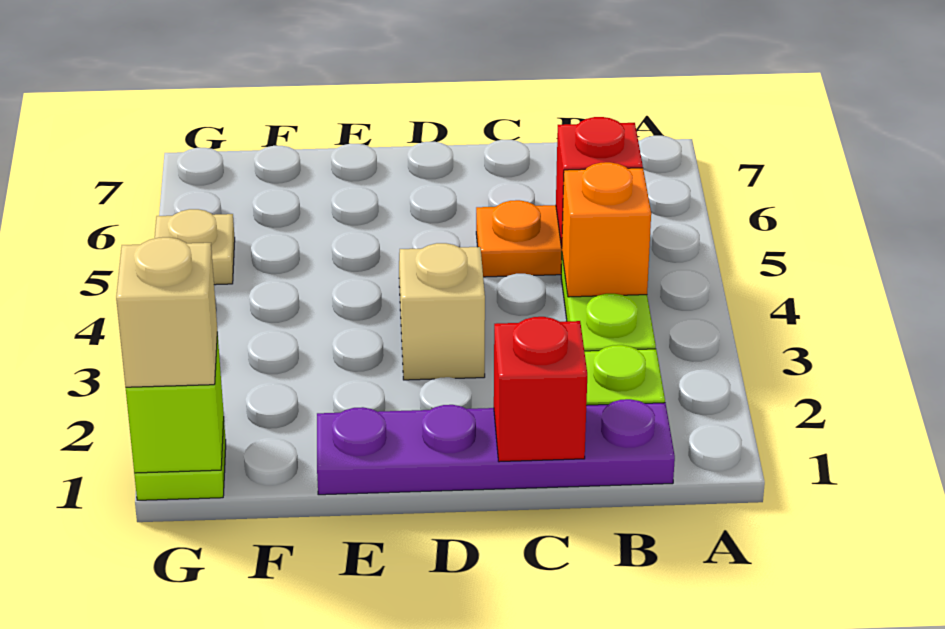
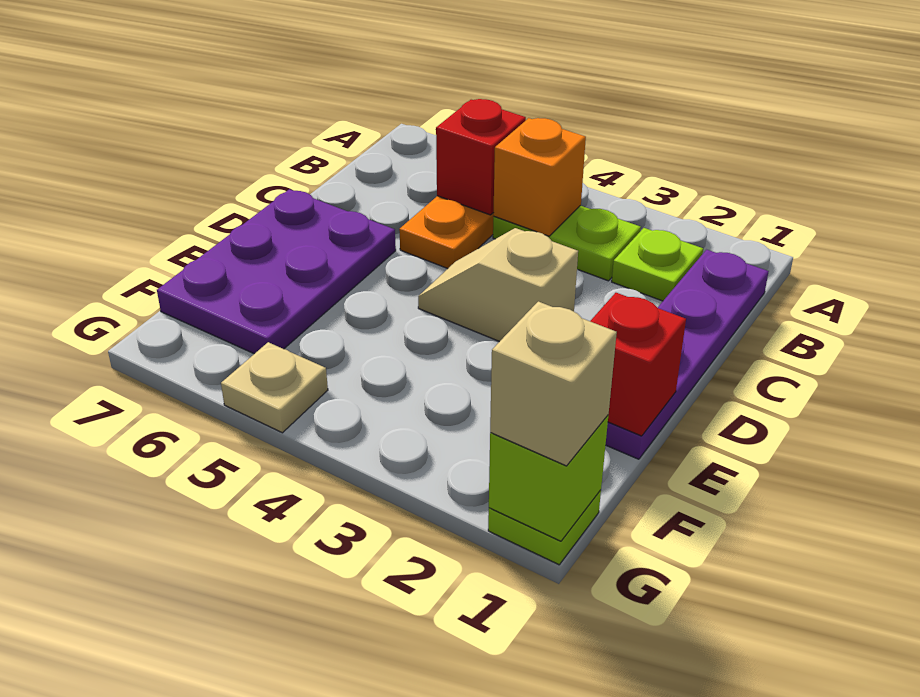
red brick C1 level 2 -> red brick E1 level 2
none -> purple plate D6:F7 level 1

